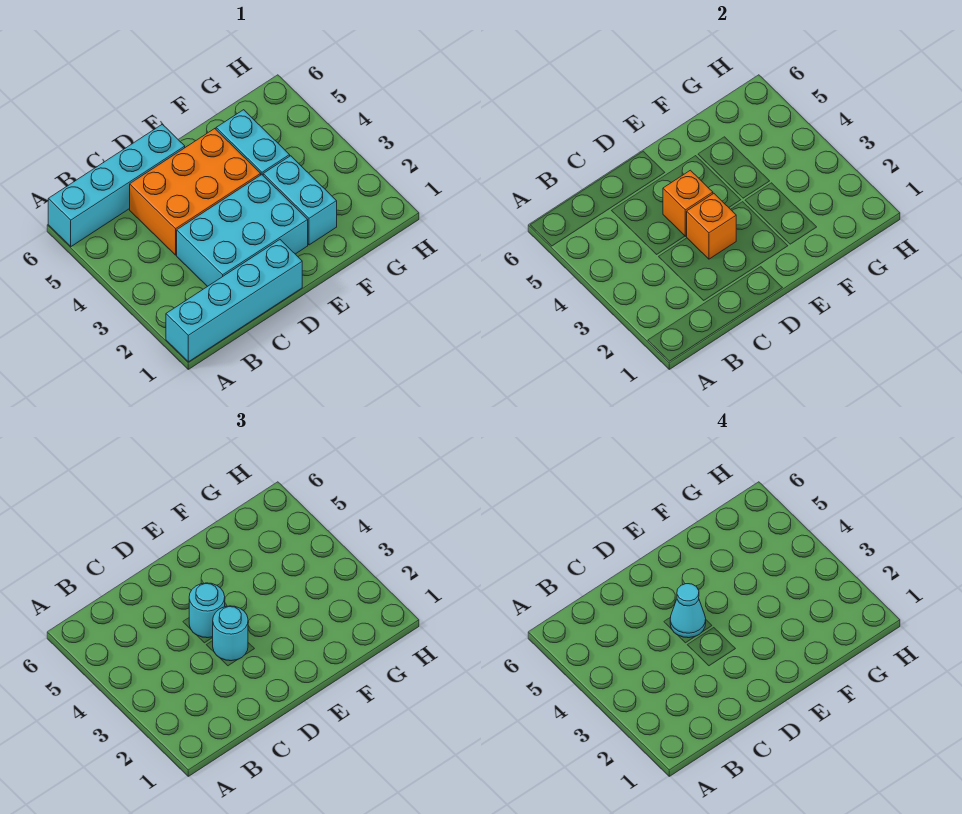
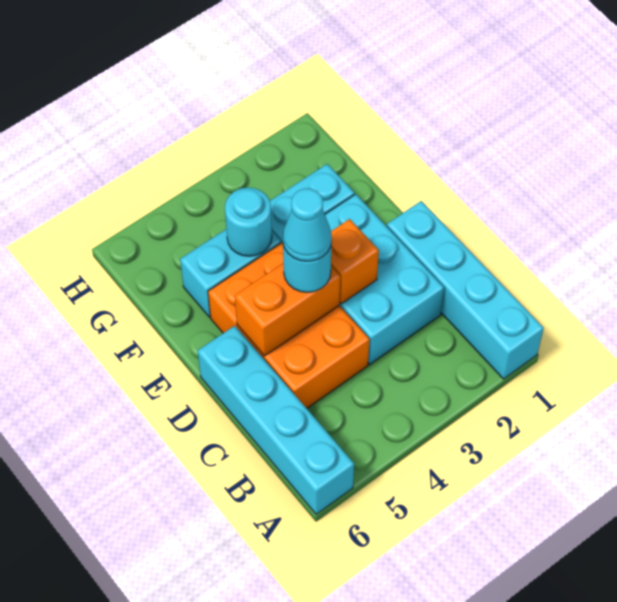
cyan round brick D3 level 3 -> cyan round brick F4 level 2
orange brick D4 level 2 -> orange brick D4:D5 level 2

